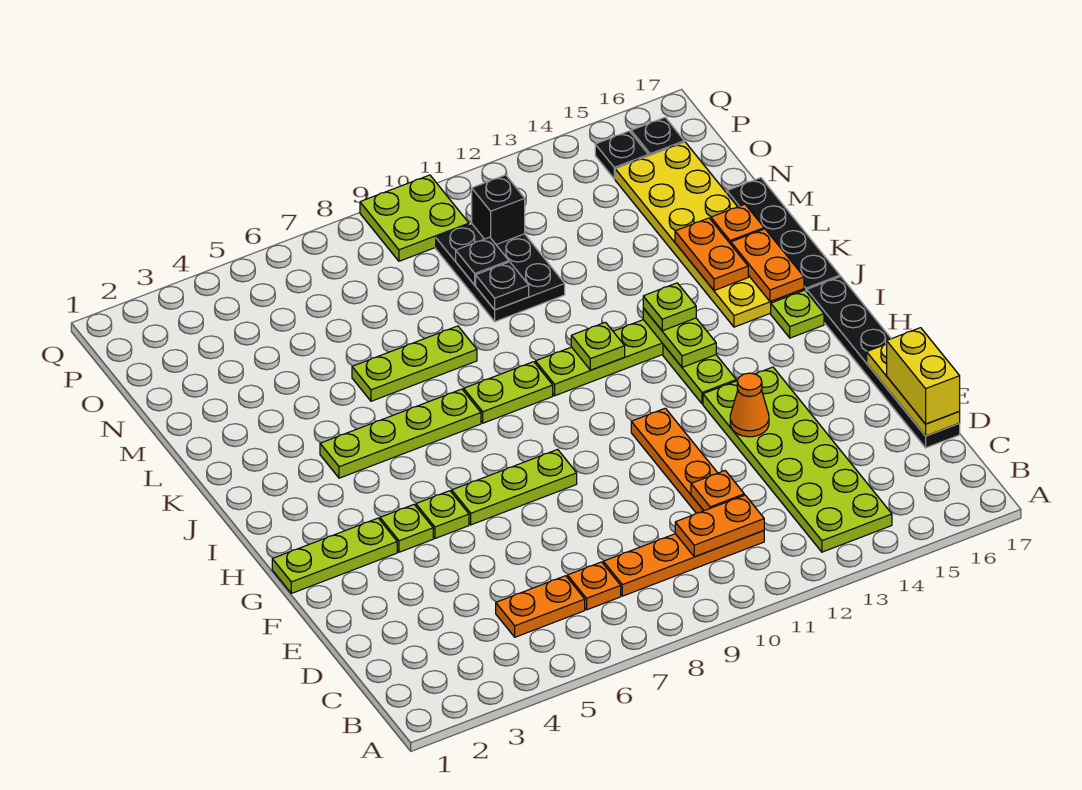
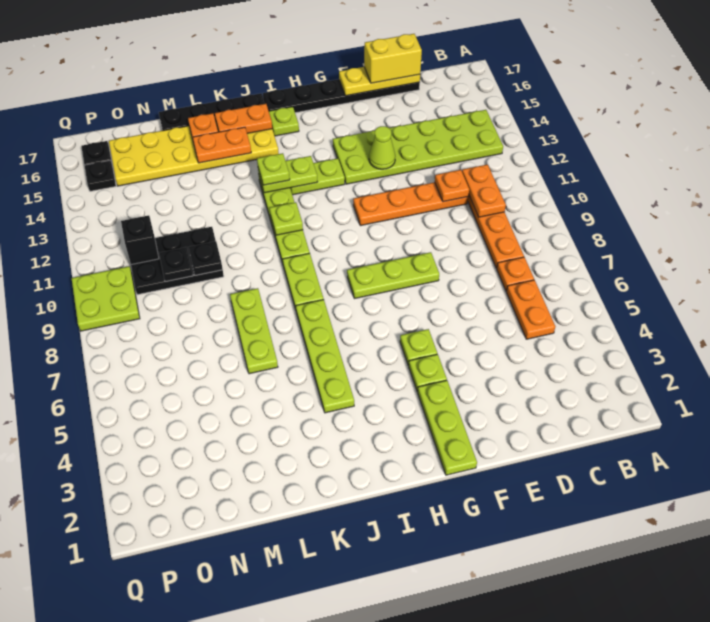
orange cone F13 level 2 -> lime cone F13 level 2
lime plate G6:G8 level 1 -> lime plate F8:H8 level 1

